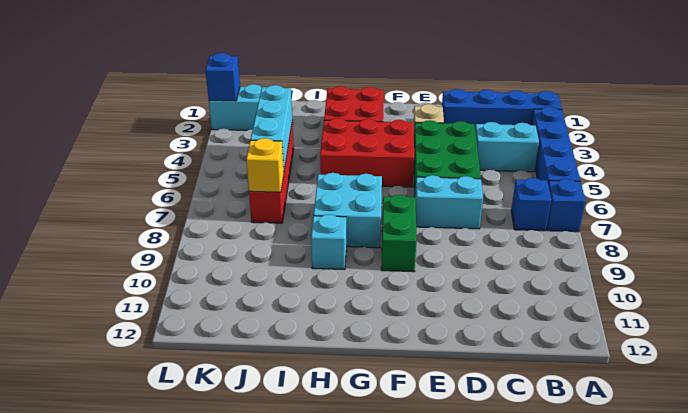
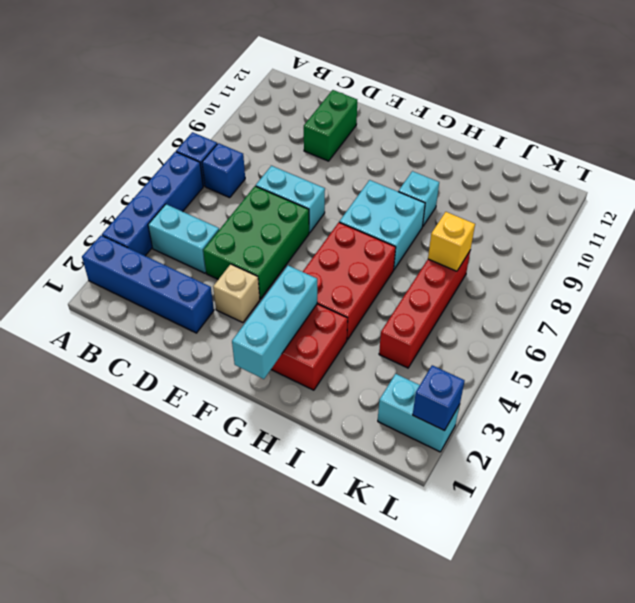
red brick F4:H5 level 1 -> red brick G4:H6 level 1
green brick F8:F9 level 1 -> green brick D10:D11 level 1
cyan brick J4:J6 level 2 -> cyan brick G1:G3 level 2

